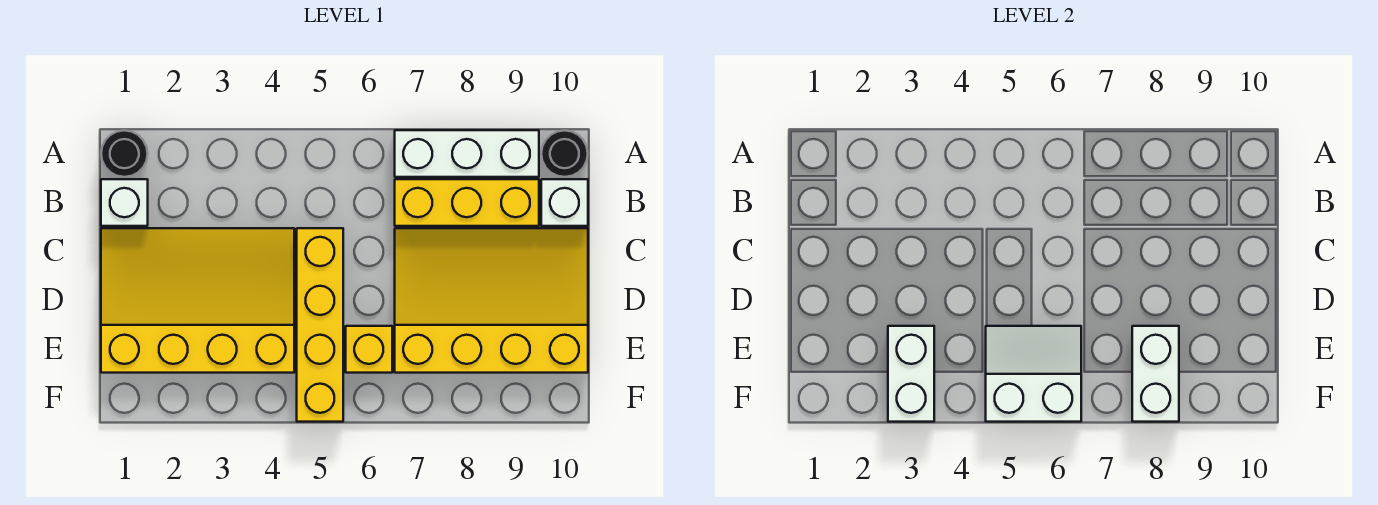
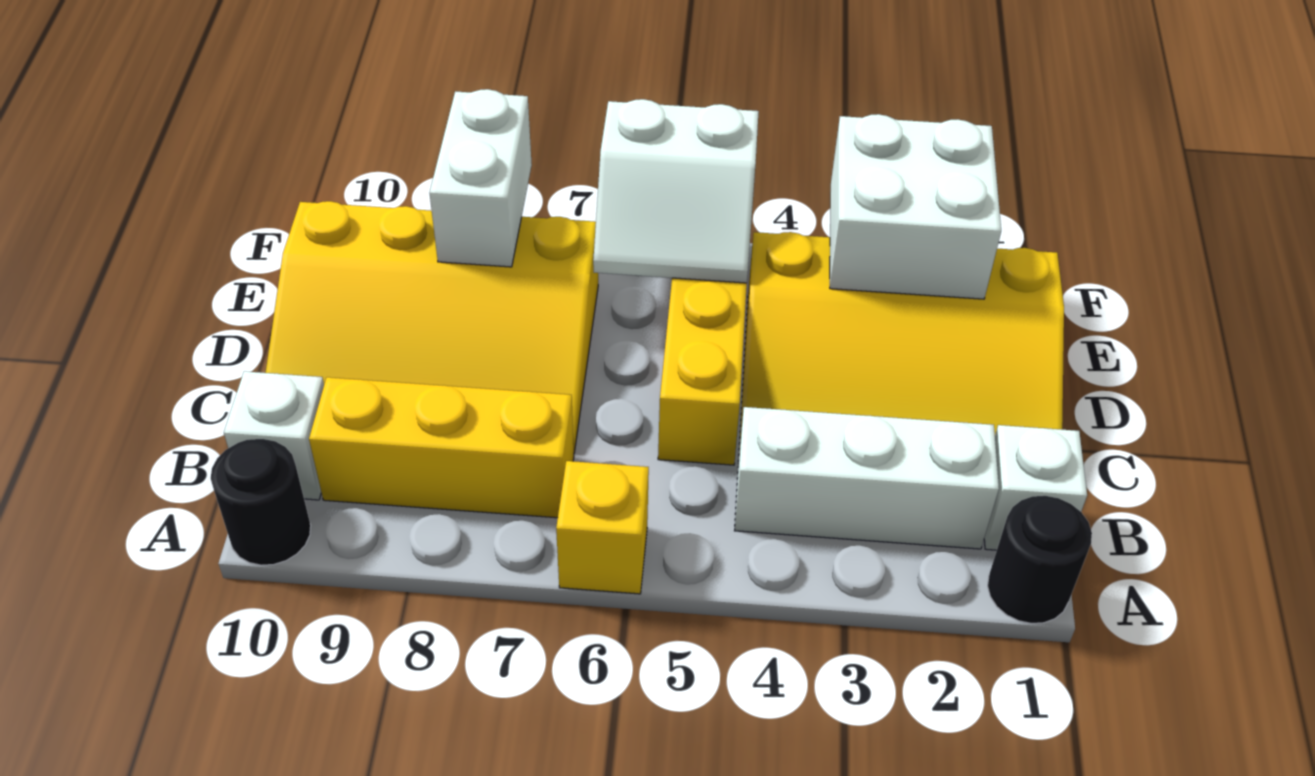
white brick A7:A9 level 1 -> white brick B2:B4 level 1
white brick E3:F3 level 2 -> white brick E2:F3 level 2
yellow brick E6 level 1 -> yellow brick A6 level 1

